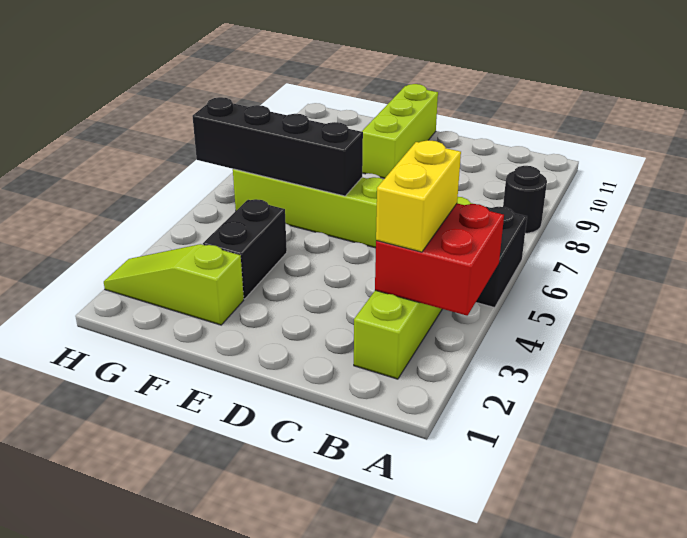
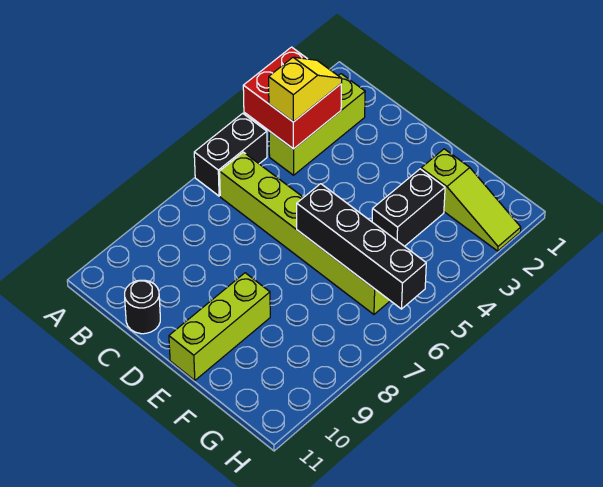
black round brick A8 level 1 -> black round brick C11 level 1
yellow brick B3:B4 level 3 -> yellow slope B3:B4 level 3 top 4

